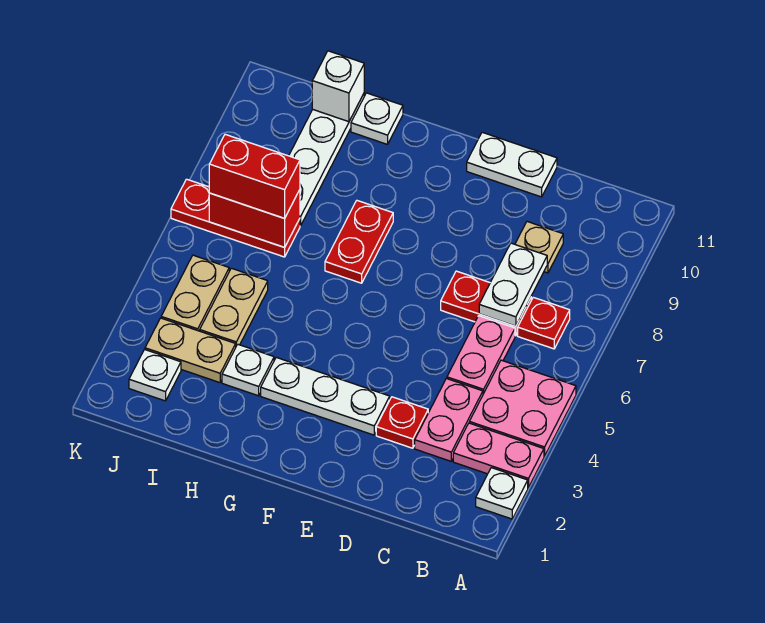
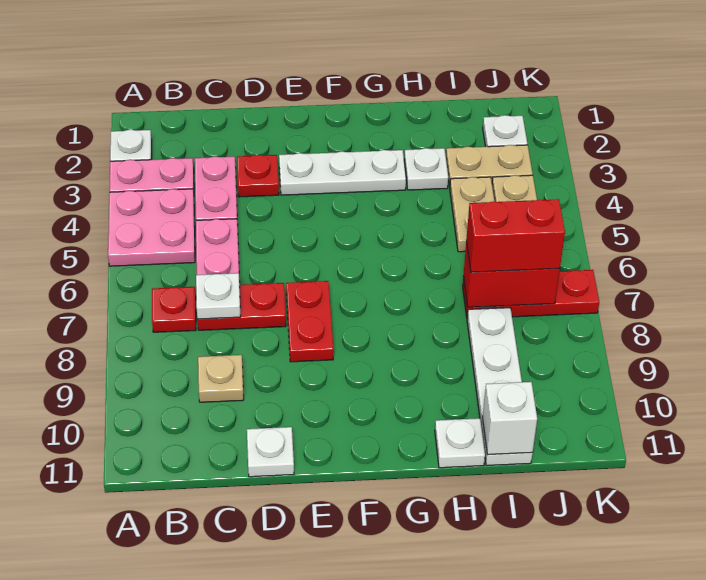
white plate C7:C8 level 2 -> white plate C7 level 2
white plate D11:E11 level 1 -> white plate D11 level 1
red plate G7:G8 level 1 -> red plate E7:E8 level 1

